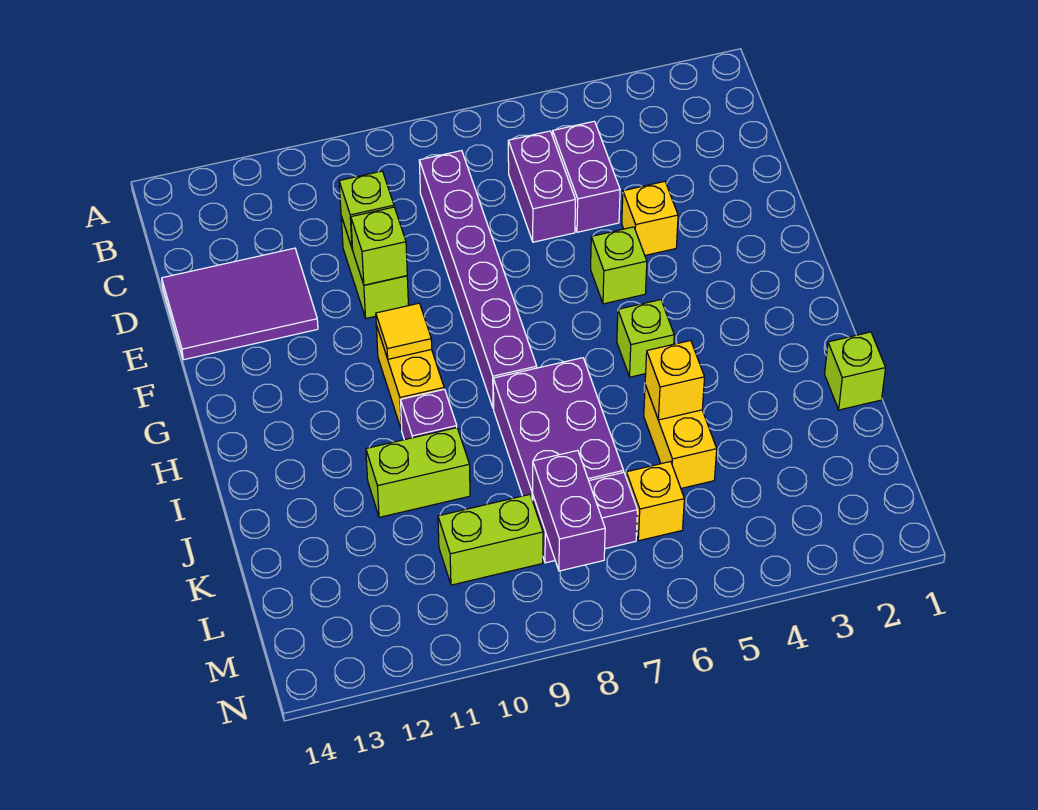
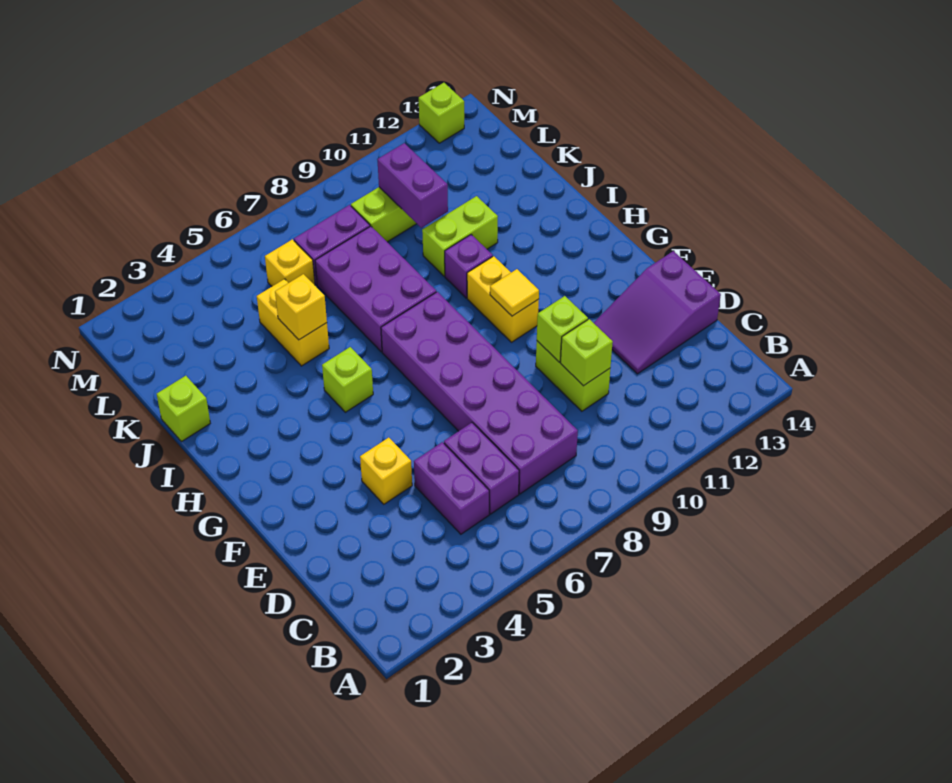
purple brick C8:H8 level 1 -> purple brick C7:H8 level 1
purple tile D12:E14 level 1 -> purple slope D12:E14 level 1 top 14
lime brick F5 level 1 -> lime brick N13 level 1
purple brick L8:M8 level 2 -> purple brick K10:L10 level 2

